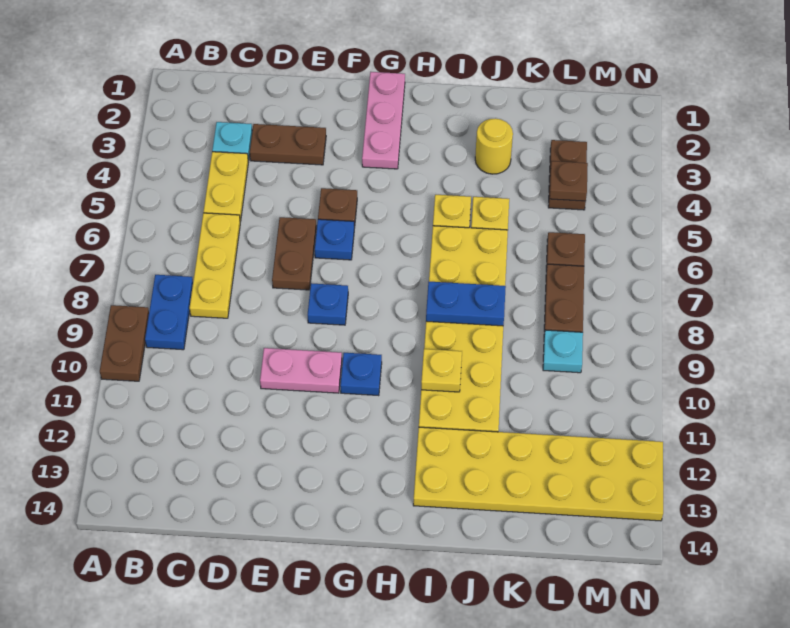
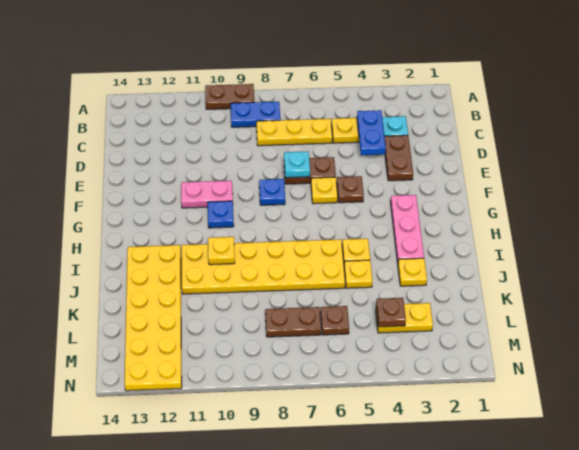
pink plate E10:F10 level 1 -> pink plate F10:F11 level 1
blue plate F6 level 1 -> yellow plate F6 level 1
pink plate G1:G3 level 1 -> pink plate G3:I3 level 1
blue plate I8:J8 level 2 -> blue plate C4:D4 level 2
yellow round brick J3 level 1 -> yellow plate J3 level 1
brown plate L3:L4 level 1 -> yellow plate L3:L4 level 1
cyan plate L9 level 1 -> cyan plate E7 level 2

